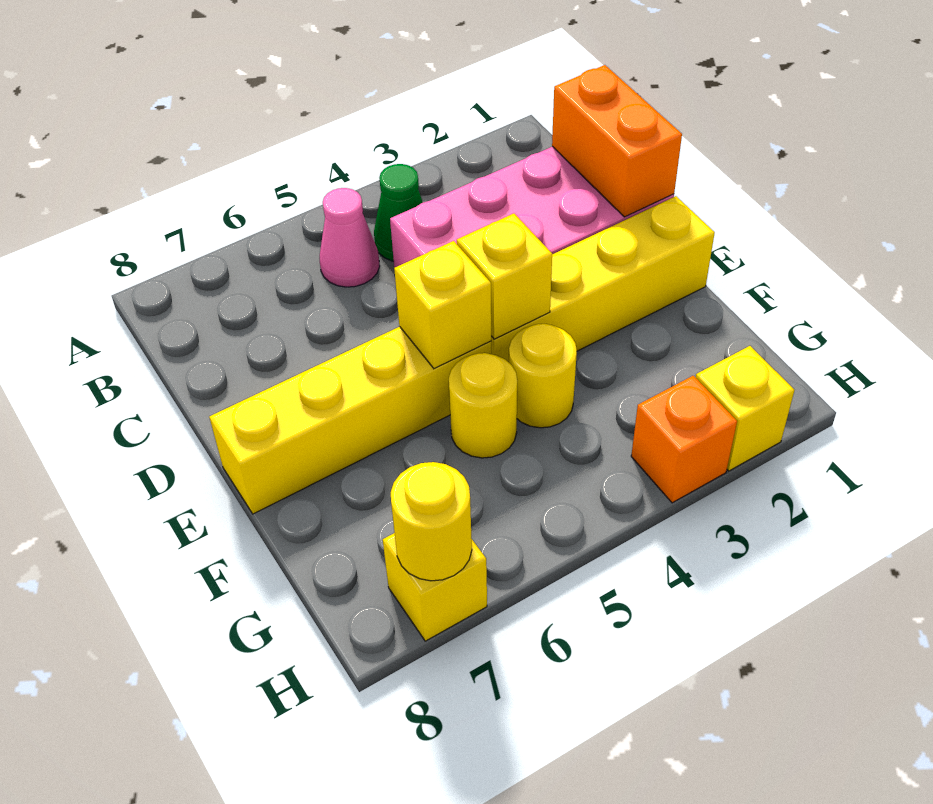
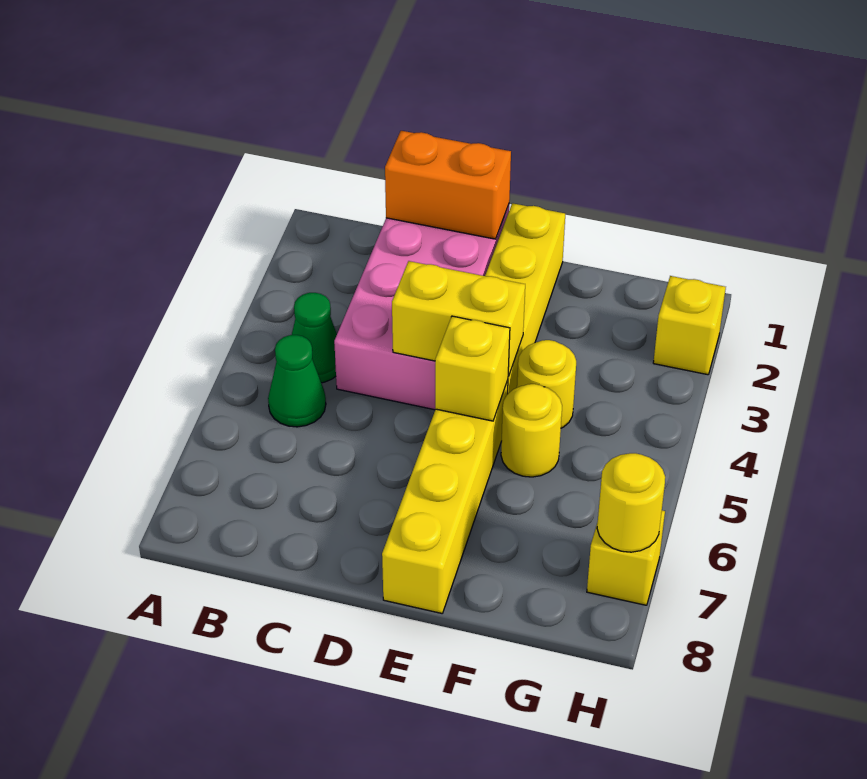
pink cone B5 level 1 -> green cone B5 level 1
yellow brick E4 level 2 -> yellow brick D4:E4 level 2
orange brick H3 level 1 -> none

